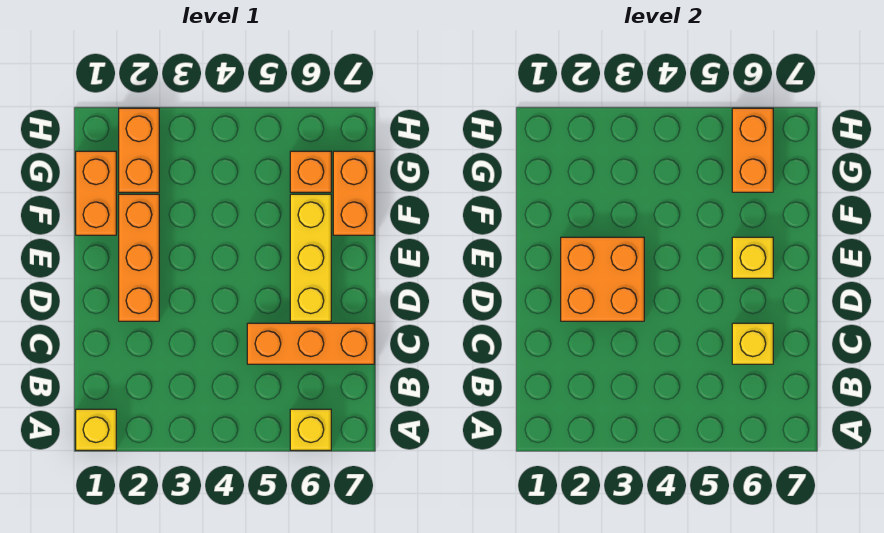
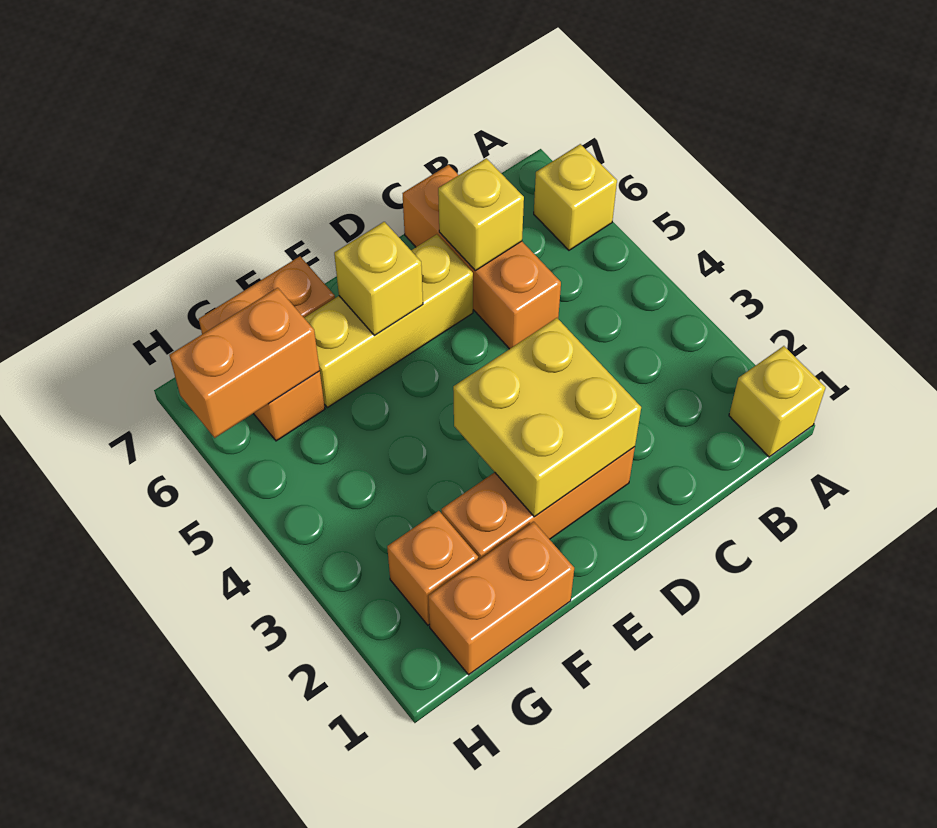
orange brick D2:E3 level 2 -> yellow brick D2:E3 level 2
orange brick G2:H2 level 1 -> orange brick G2 level 1

